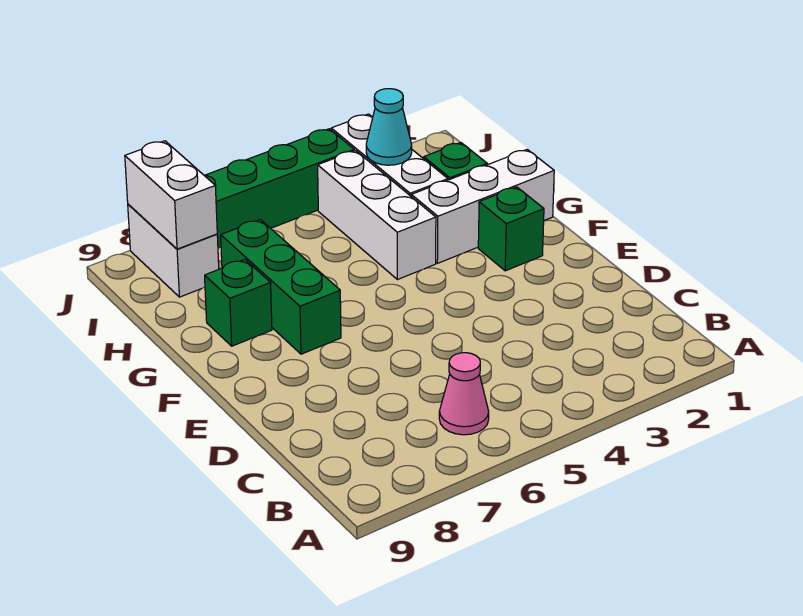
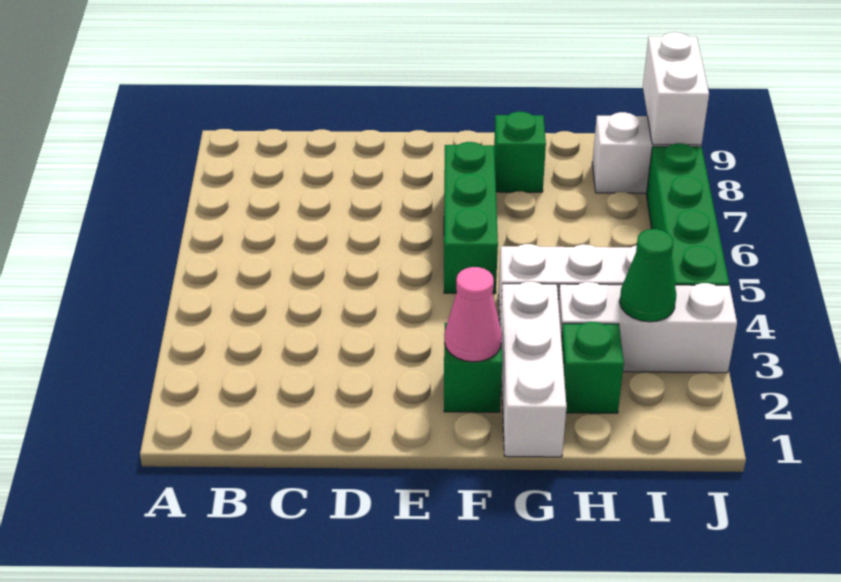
pink cone B6 level 1 -> pink cone F2 level 2
green brick F7:H7 level 1 -> green brick F5:F7 level 1
cyan cone I3 level 2 -> green cone I3 level 2
white brick I8:J8 level 2 -> white brick J8:J9 level 2

